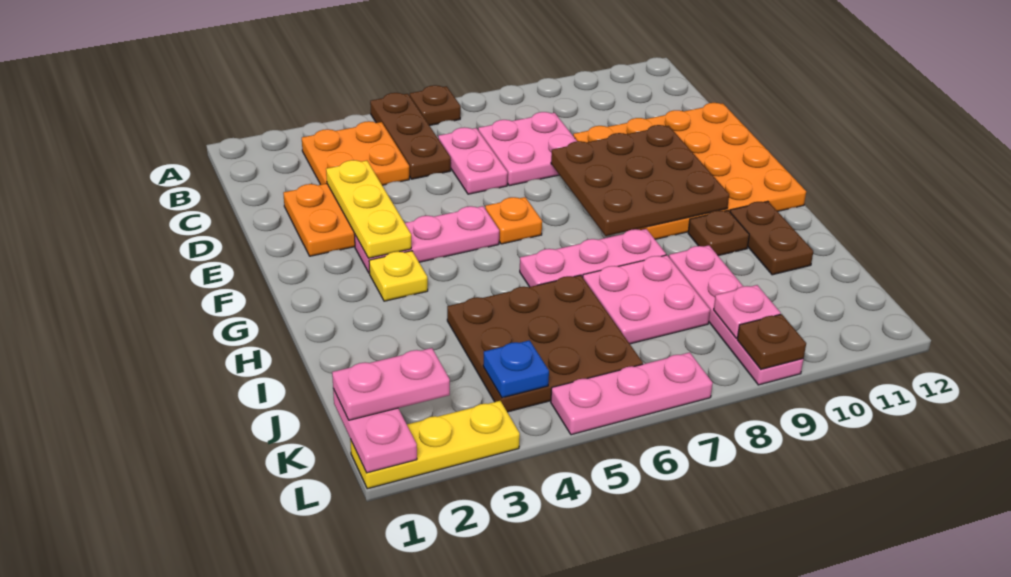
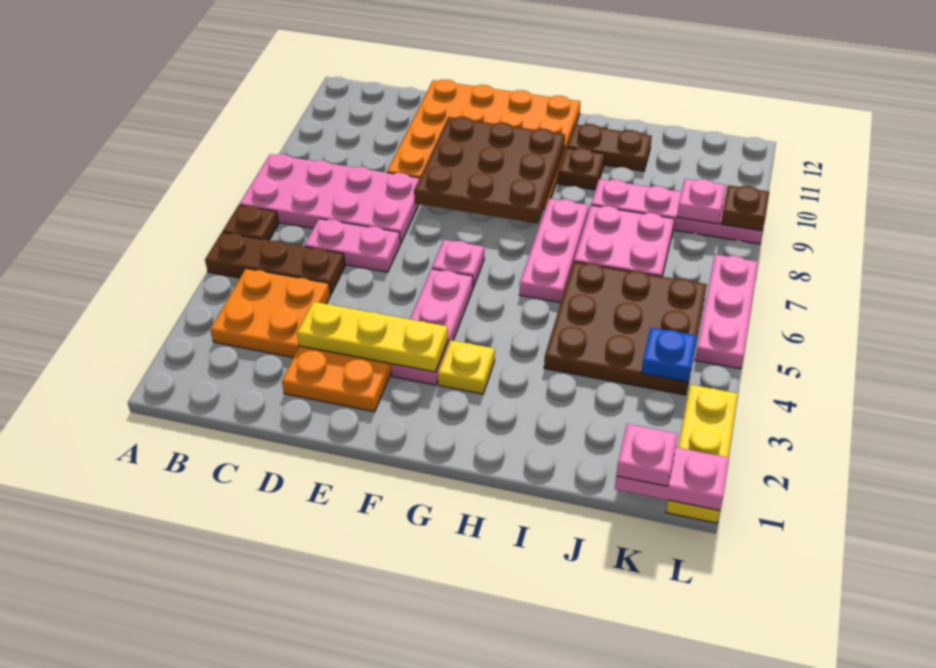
pink plate C7:D8 level 1 -> pink plate A7:D8 level 1
orange plate F6 level 1 -> pink plate F6 level 1
pink plate K1:K2 level 3 -> pink plate K1 level 3

